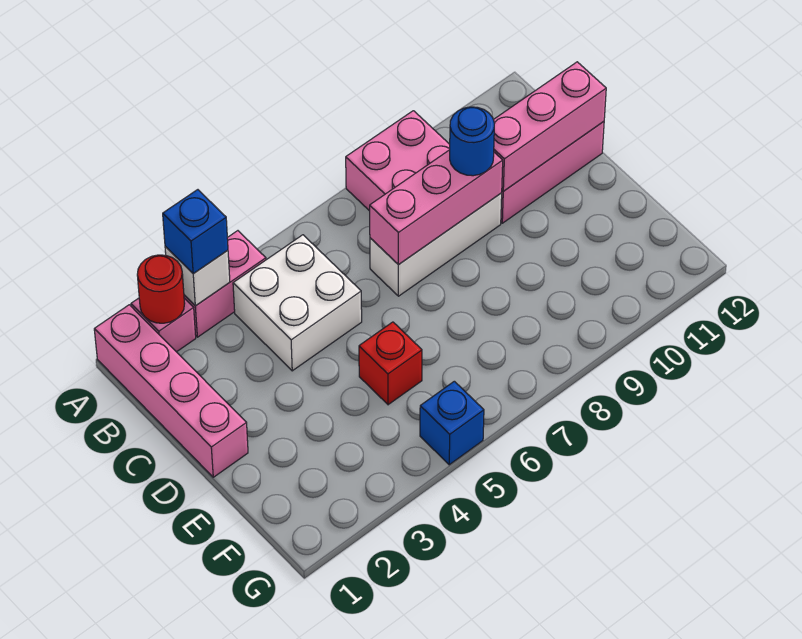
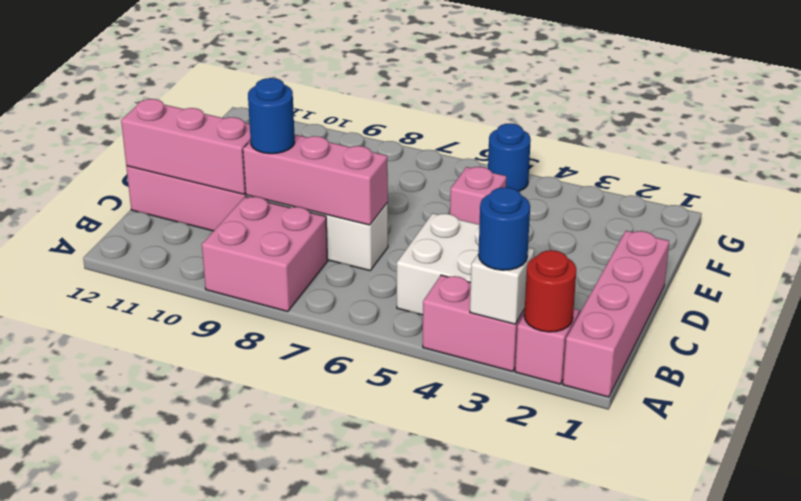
blue brick A3 level 3 -> blue round brick A3 level 3
red brick E5 level 1 -> pink brick E5 level 1
blue brick G5 level 1 -> blue round brick G5 level 1

